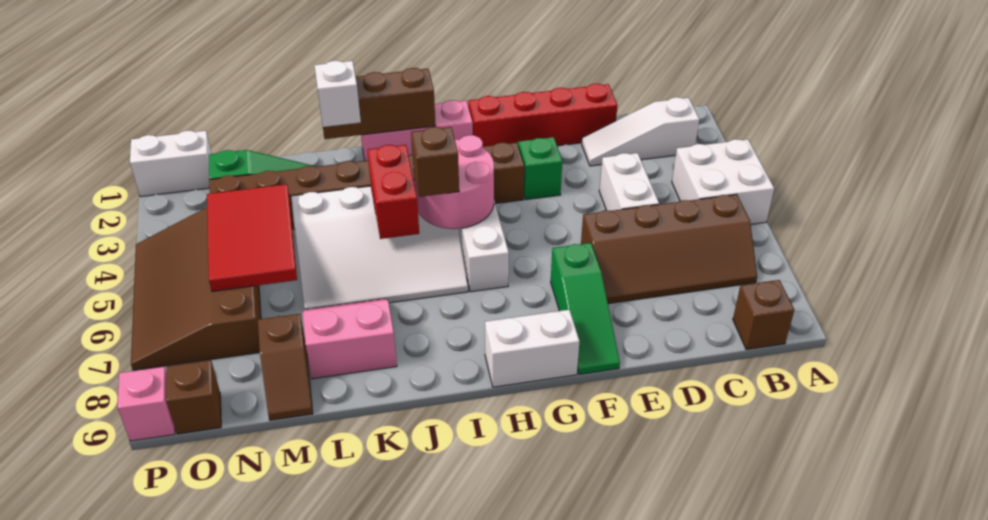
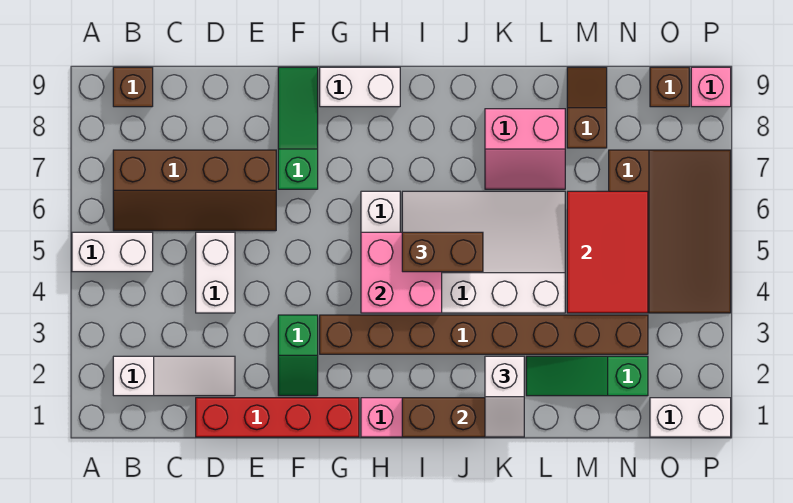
white brick A4:B5 level 1 -> white brick A5:B5 level 1
brown slope B6:E7 level 1 top 6 -> brown slope B6:E7 level 1 top 7
pink round brick H4:I5 level 2 -> pink brick H4:I5 level 2
brown brick I5 level 3 -> brown brick I5:J5 level 3
red brick J4:J5 level 2 -> none

